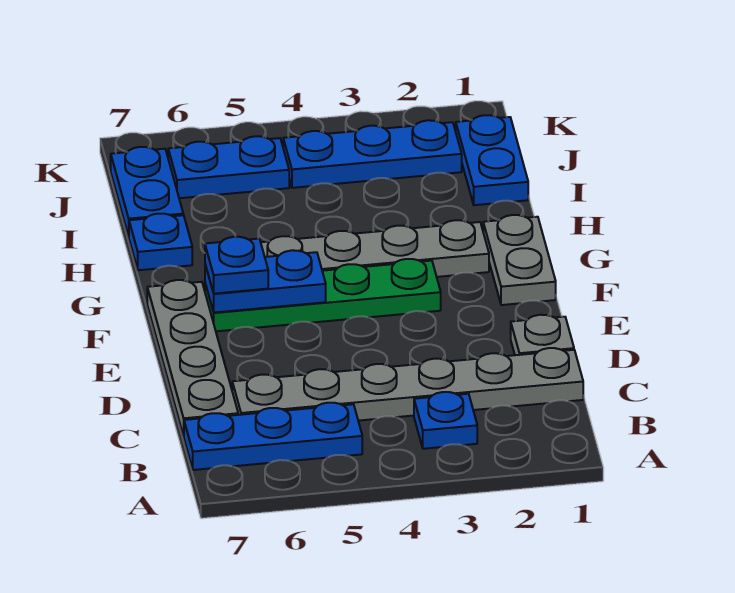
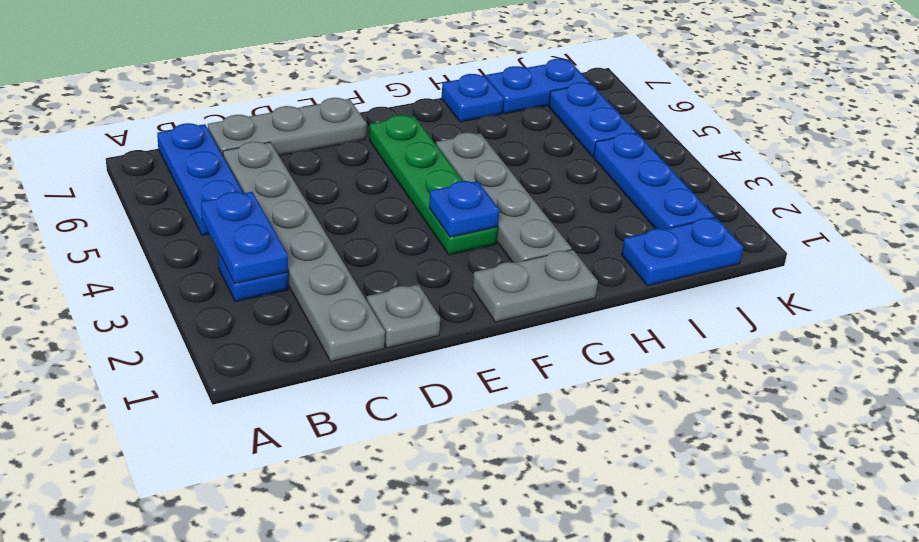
grey plate C7:F7 level 1 -> grey plate C7:E7 level 1
blue plate F5:F6 level 2 -> blue plate B3:B4 level 2
blue plate F6 level 3 -> blue plate F3 level 2

